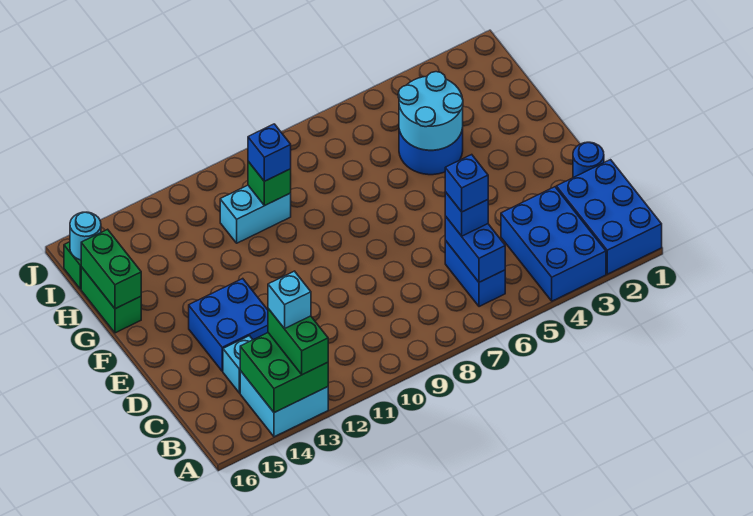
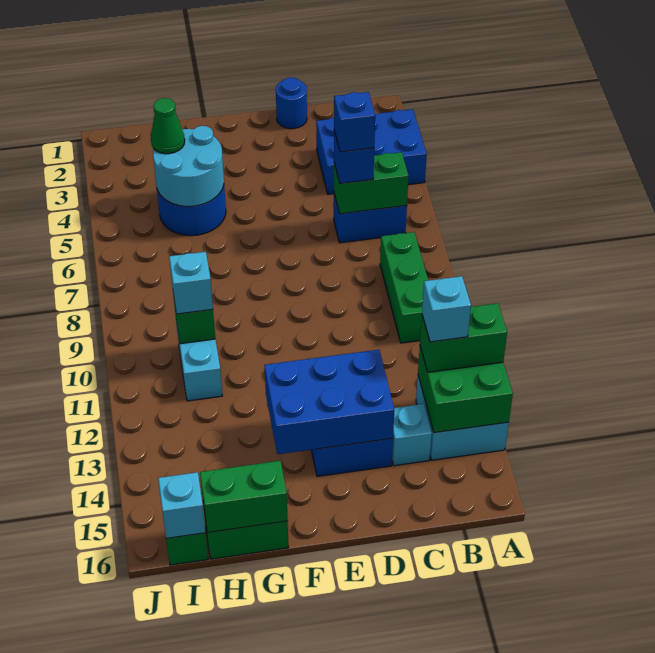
blue brick A1:C2 level 1 -> blue brick D13:F14 level 2
blue brick B6:C6 level 2 -> green brick B6:C6 level 2
none -> green brick B8:B10 level 1
none -> green cone H4 level 3
blue brick H10 level 3 -> cyan brick H10 level 3
cyan round brick I16 level 2 -> cyan brick I16 level 2

